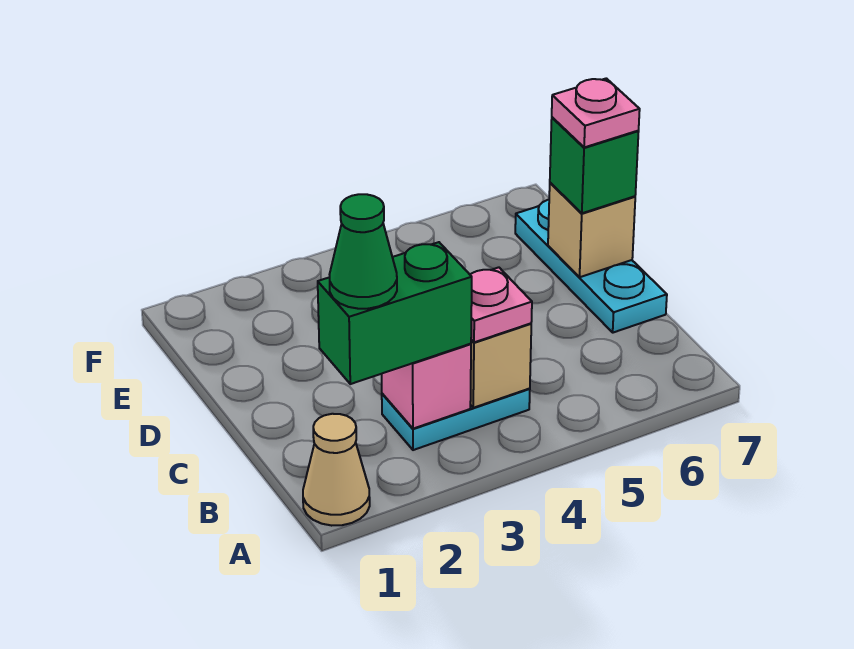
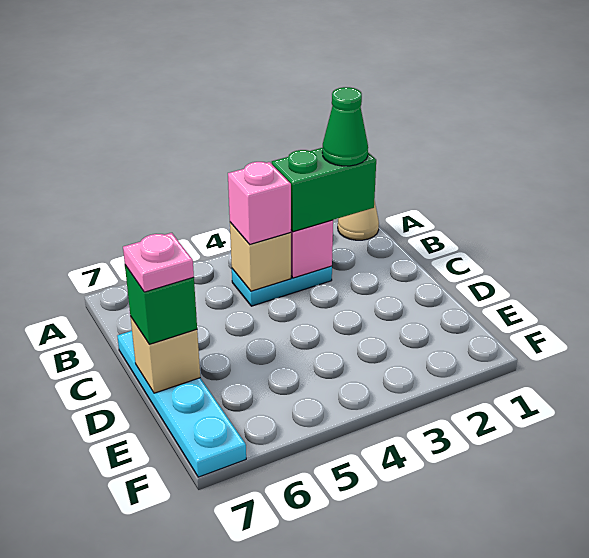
pink plate B4 level 3 -> pink brick B4 level 3
cyan plate C7:E7 level 1 -> cyan plate C7:F7 level 1

